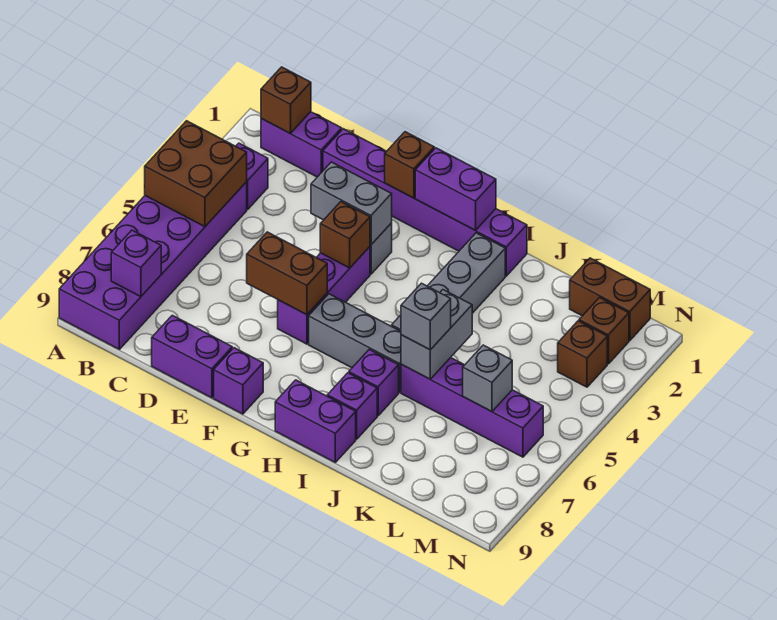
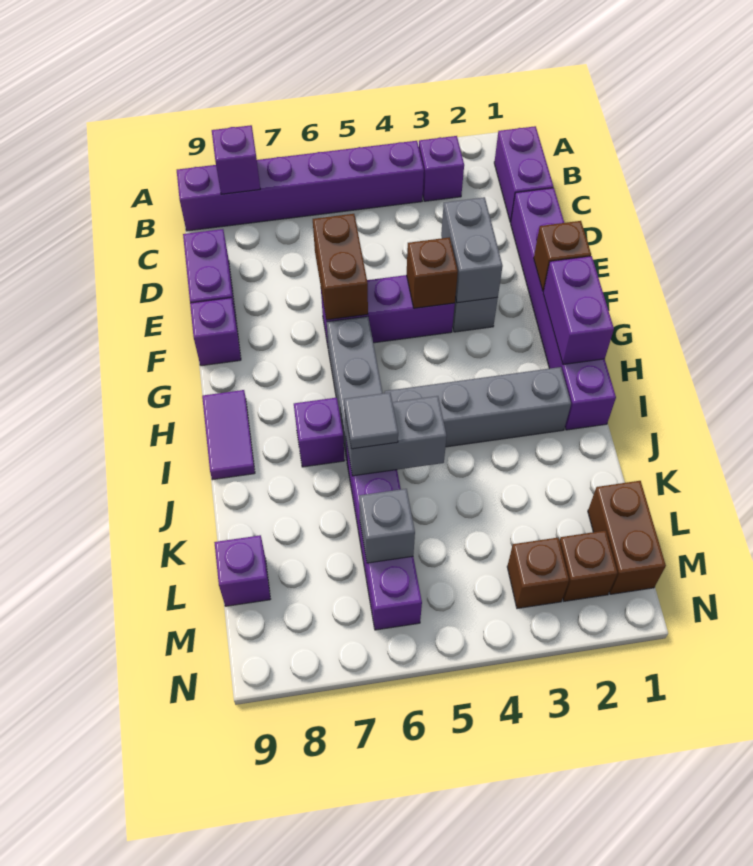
purple brick A4:B9 level 1 -> purple brick B4:B9 level 1
brown brick A4:B5 level 2 -> none
brown brick B1 level 2 -> none
purple brick H9:I9 level 1 -> purple tile H9:I9 level 1
purple brick I8 level 1 -> purple brick L9 level 1
grey brick J6 level 3 -> grey tile J6 level 3

